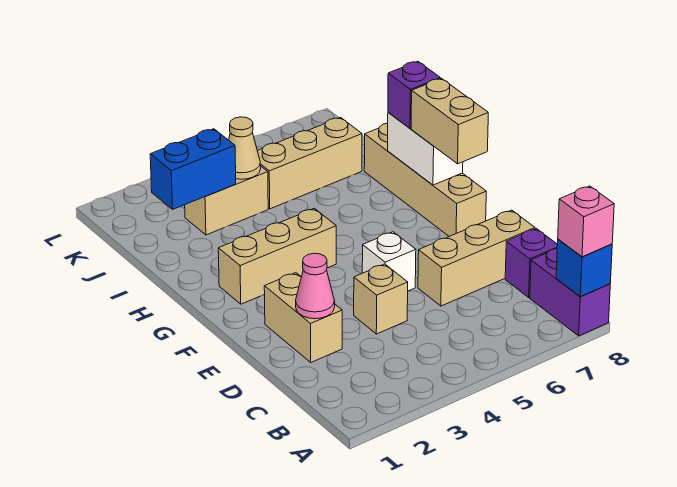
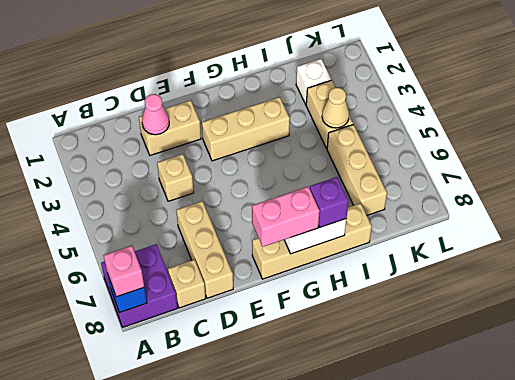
purple brick A8:B8 level 1 -> purple brick A7:B8 level 1
purple brick C8 level 1 -> tan brick C8 level 1
white brick E5 level 1 -> white brick J2 level 1
tan brick F8:G8 level 3 -> pink brick F8:G8 level 3
tan brick G2:G4 level 1 -> tan brick F3:H3 level 1
blue brick J2:J3 level 2 -> none

